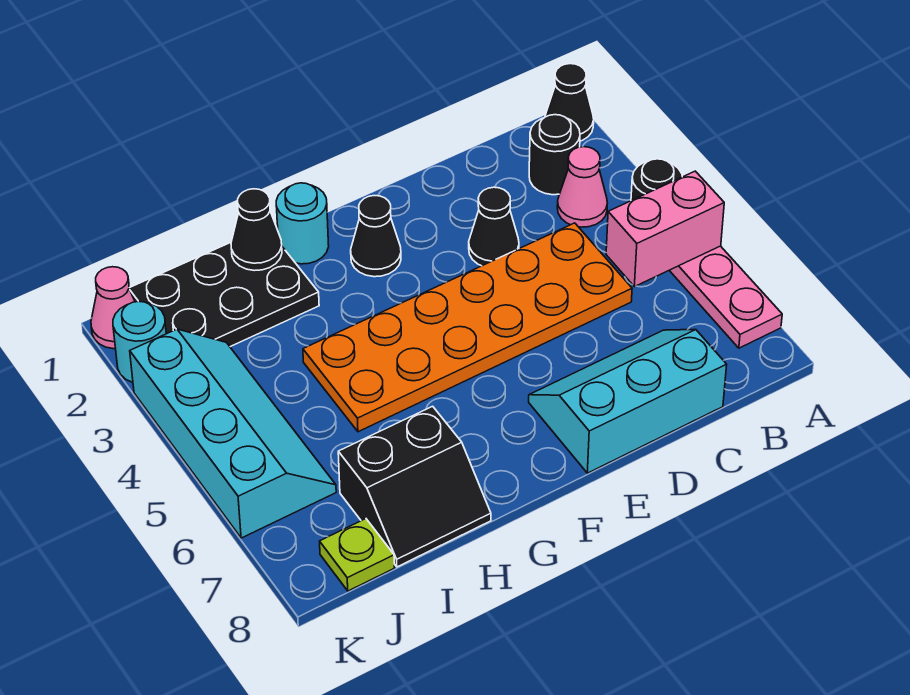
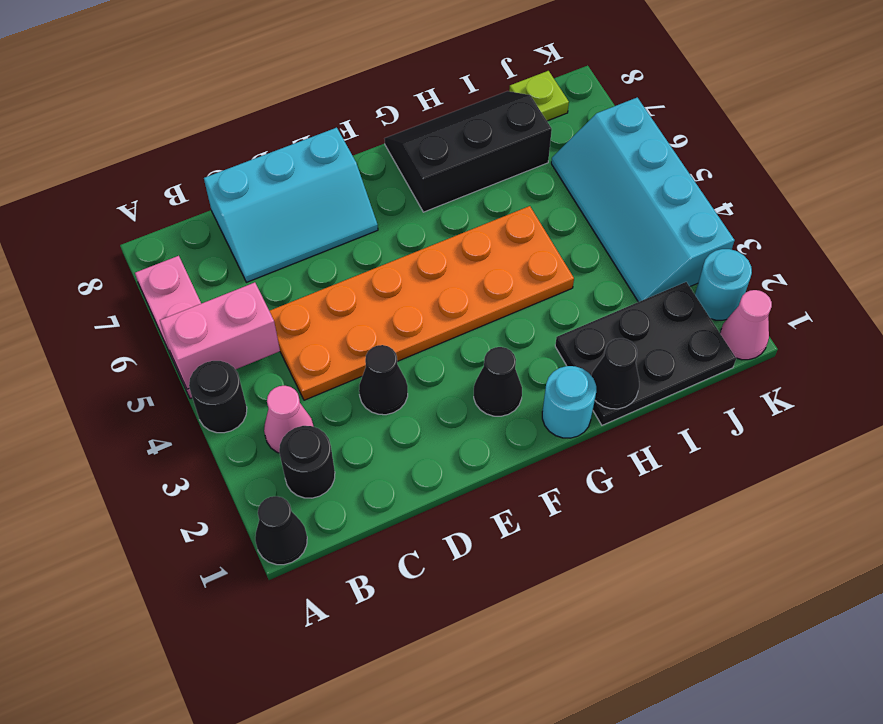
black slope H7:I8 level 1 top 7 -> black slope G7:I8 level 1 top 7

